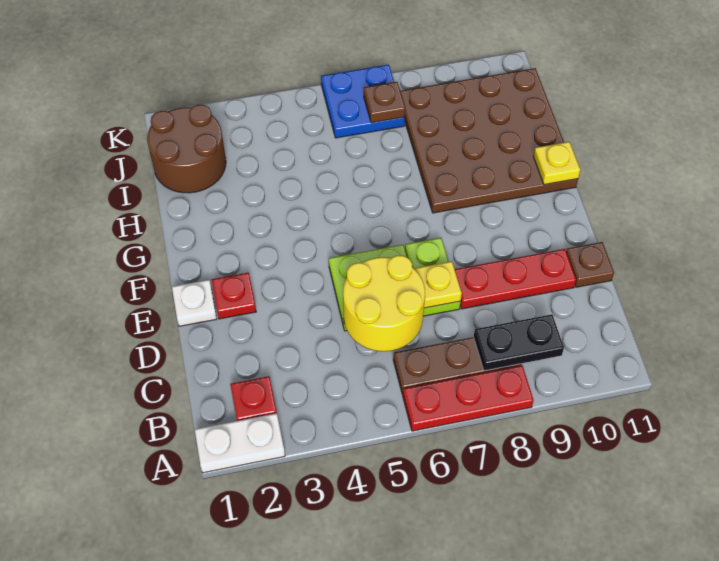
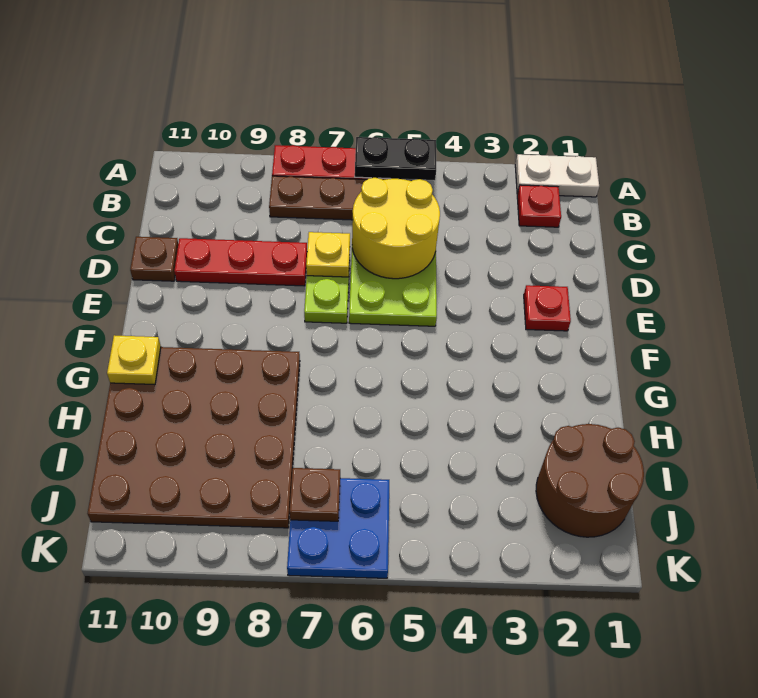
black plate B8:B9 level 2 -> black plate A5:A6 level 2
white plate E1 level 1 -> none

